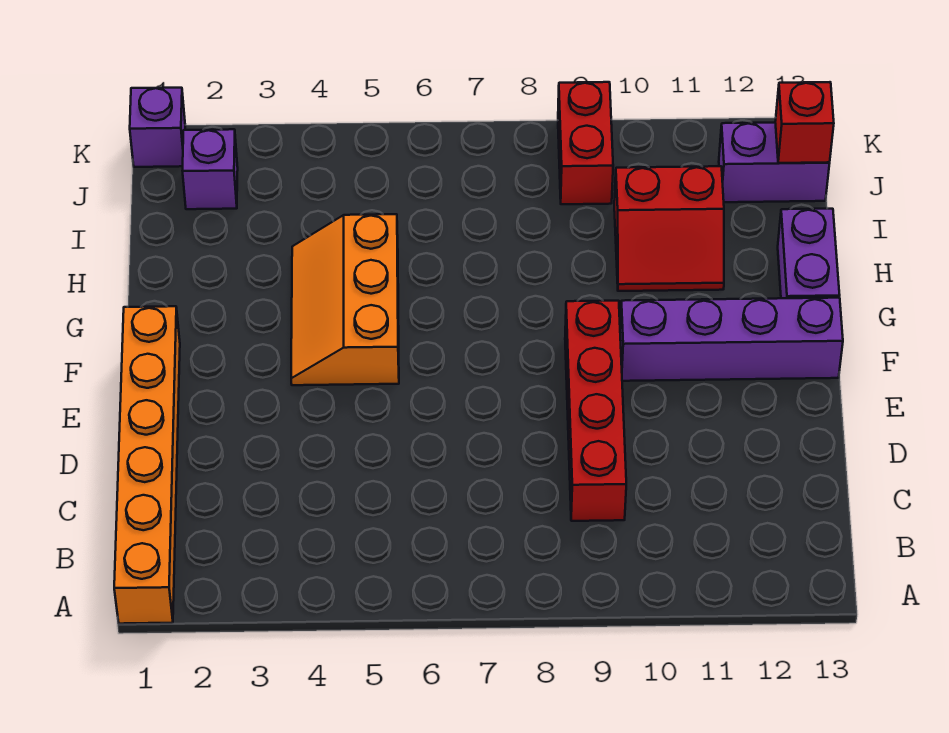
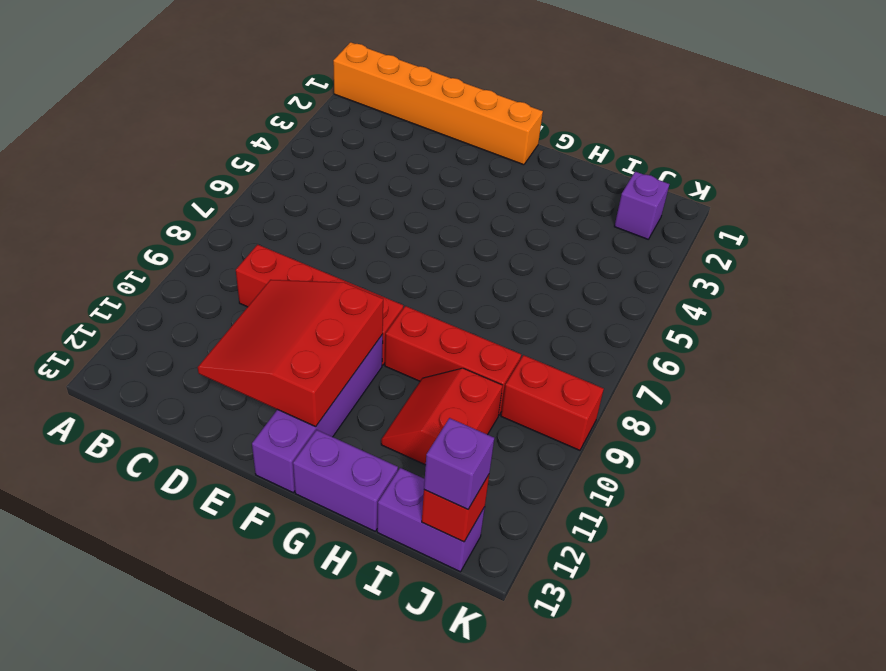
none -> red slope D10:F12 level 2 top F
orange slope F4:H5 level 1 top 5 -> none
none -> red brick G9:I9 level 1
purple brick J12:J13 level 1 -> purple brick I13:J13 level 1
purple brick K1 level 1 -> purple brick J13 level 3

